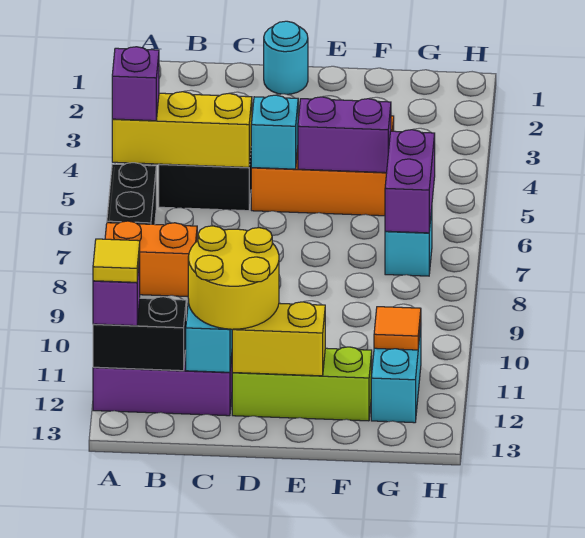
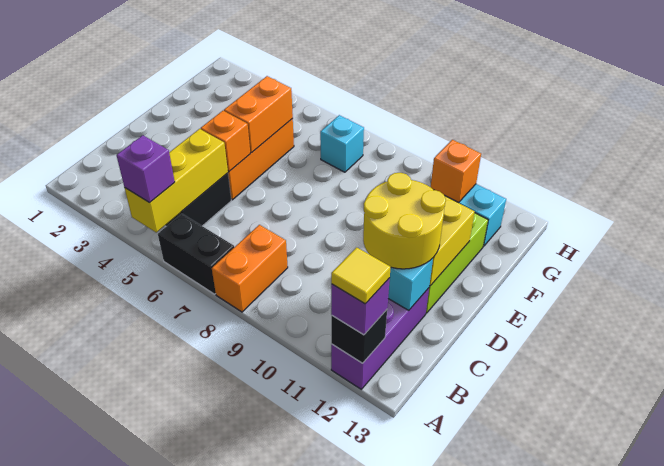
black brick A12:B12 level 2 -> black brick A12 level 2
cyan round brick D1 level 1 -> none
cyan brick D5 level 2 -> orange brick D5 level 2
purple brick E5:F5 level 2 -> orange brick E5:F5 level 2
purple brick G6:G7 level 2 -> none
orange tile G11 level 2 -> orange brick G11 level 2

